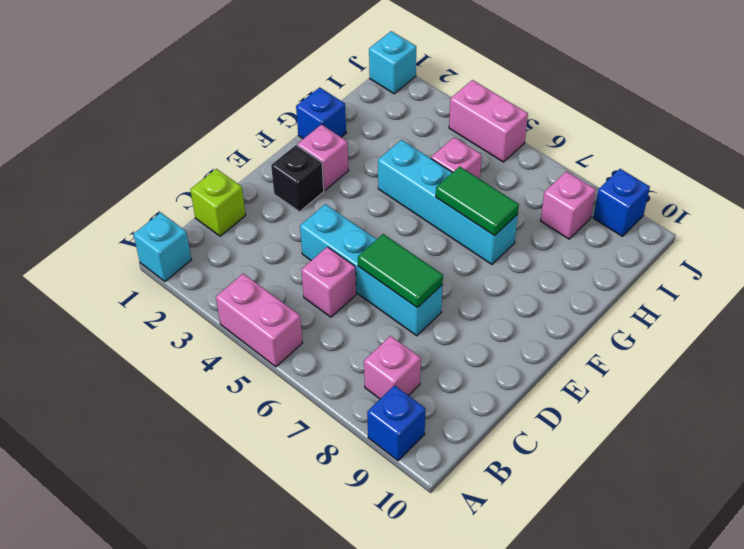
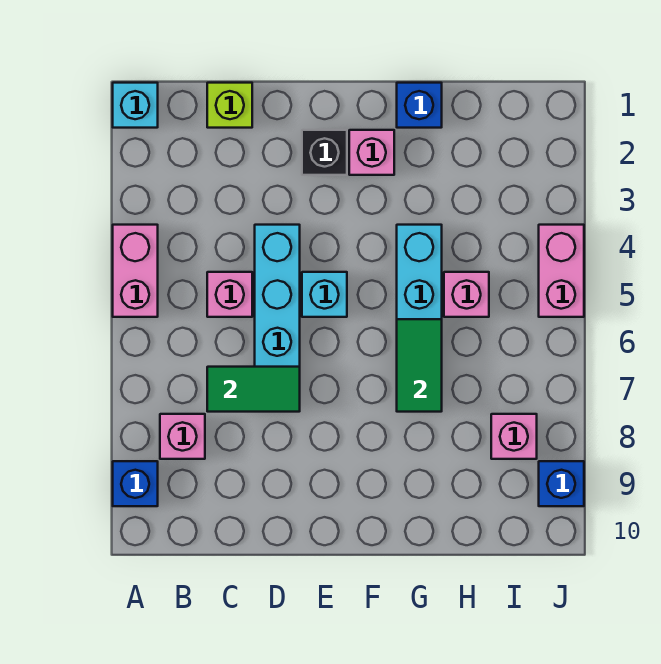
green tile D6:D7 level 2 -> green tile C7:D7 level 2
cyan brick J1 level 1 -> cyan brick E5 level 1

